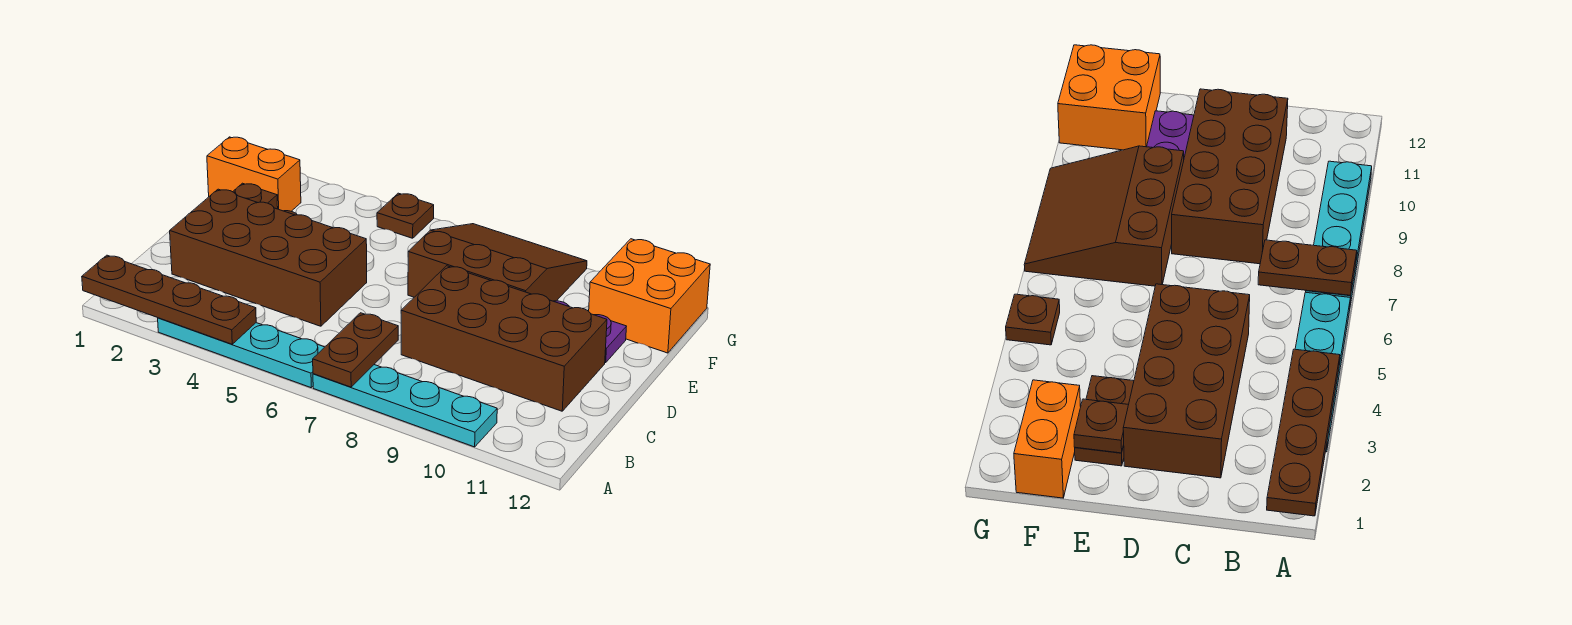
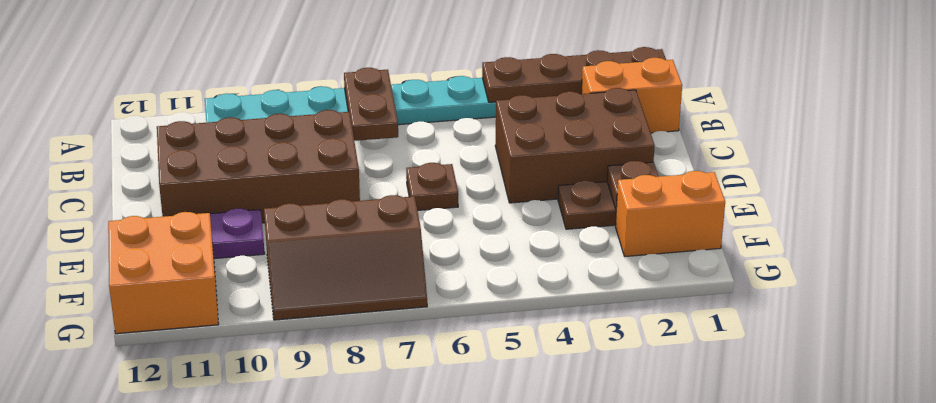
none -> orange brick B1:B2 level 1
brown brick C2:D5 level 1 -> brown brick C2:D4 level 1
brown slope E7:G9 level 1 top E -> brown slope F7:G9 level 1 top F
brown plate G5 level 1 -> brown plate D6 level 1

